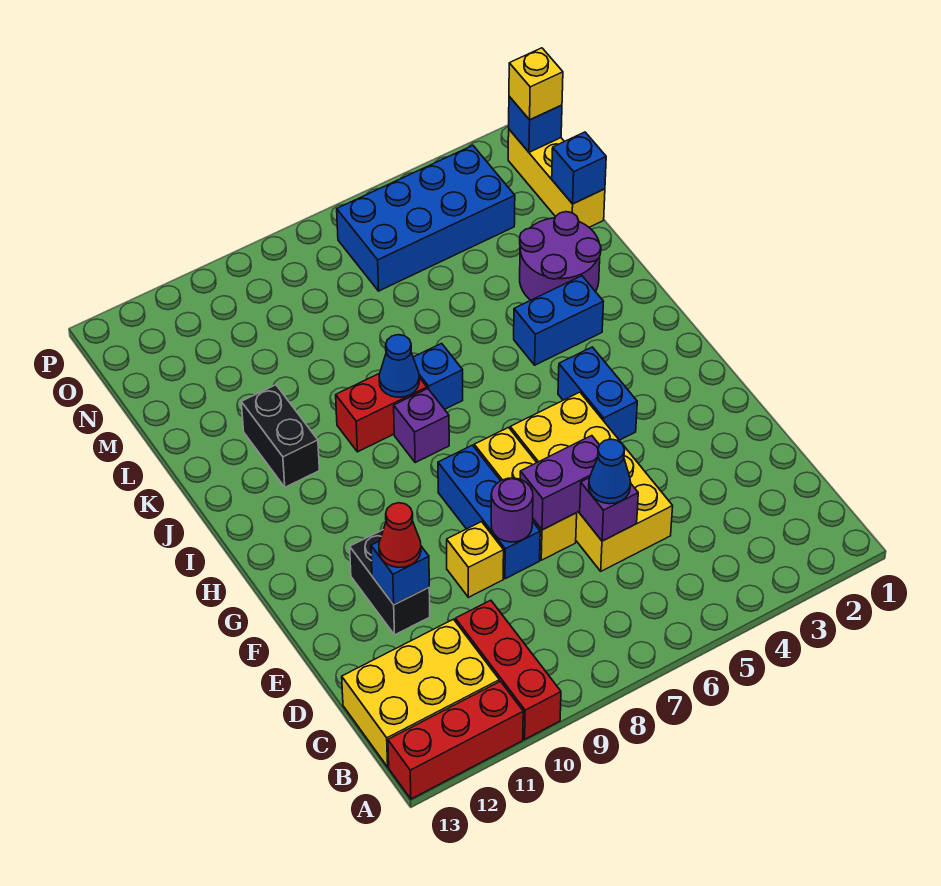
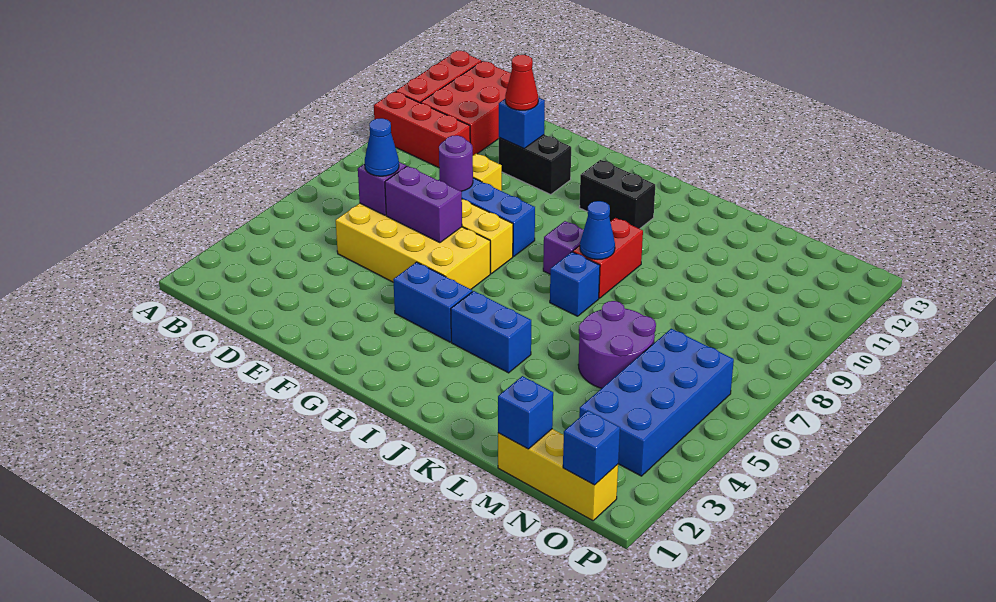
yellow brick B11:C13 level 1 -> red brick B11:C13 level 1
purple brick E6:E7 level 2 -> purple brick E6:F6 level 2
blue brick J3:J4 level 1 -> blue brick I4:J4 level 1
black brick J11:K11 level 1 -> black brick H11:I11 level 1
purple round brick K2:L3 level 1 -> purple round brick L5:M6 level 1
yellow brick O1 level 3 -> none

